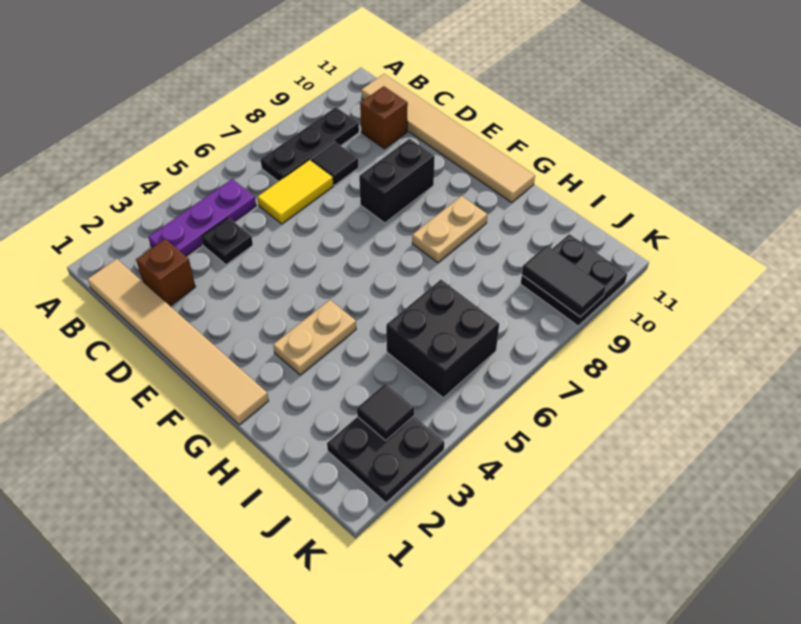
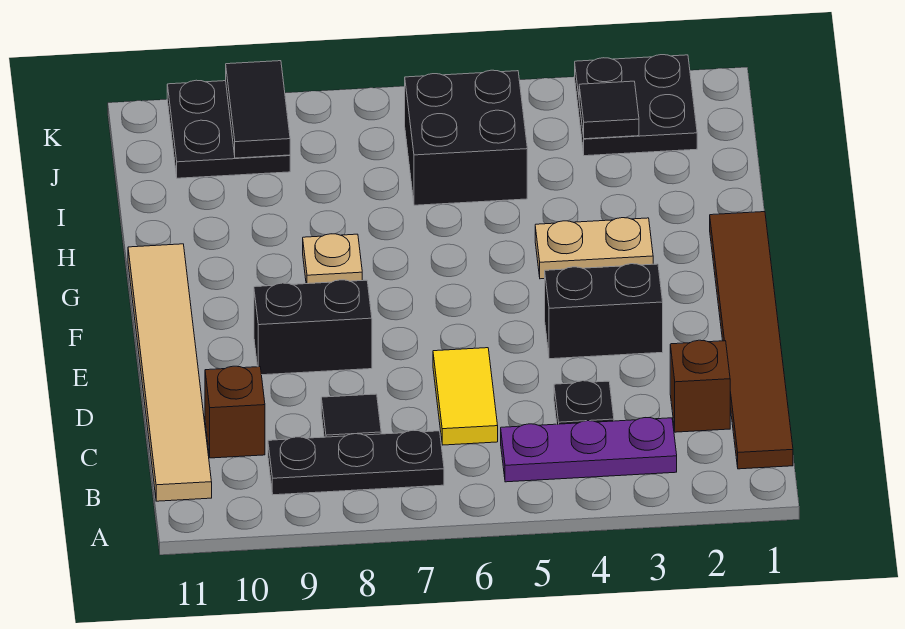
tan tile B1:G1 level 1 -> brown tile B1:G1 level 1
yellow tile C6:C7 level 1 -> yellow tile C6:D6 level 1
none -> black brick E3:E4 level 1
tan plate G8:G9 level 1 -> tan plate G8 level 1

